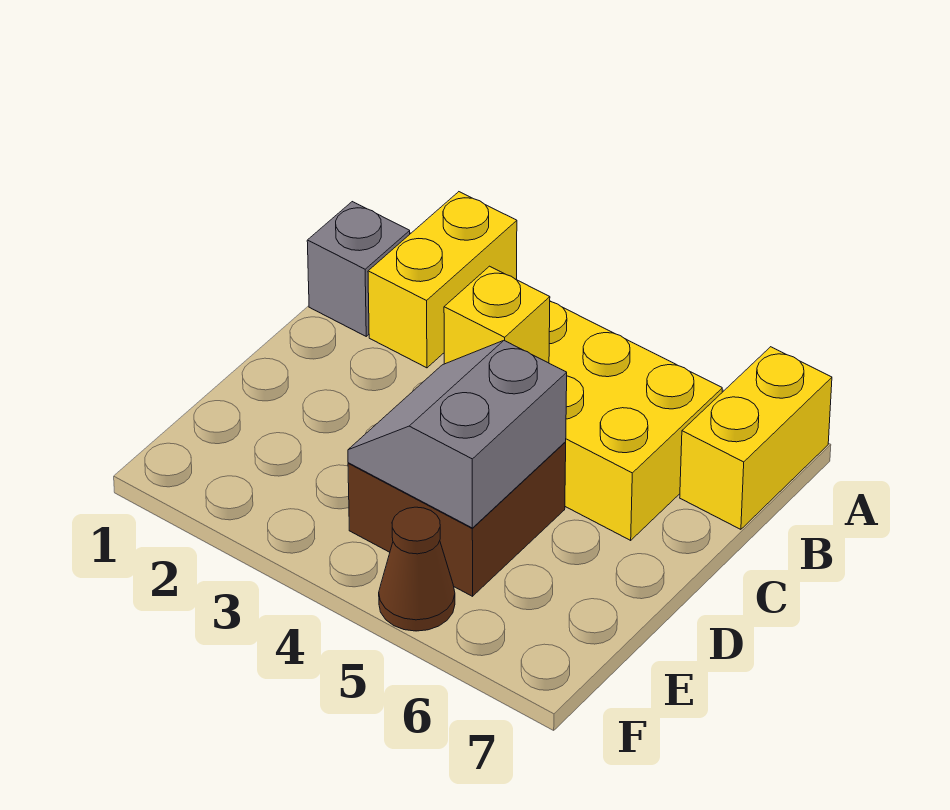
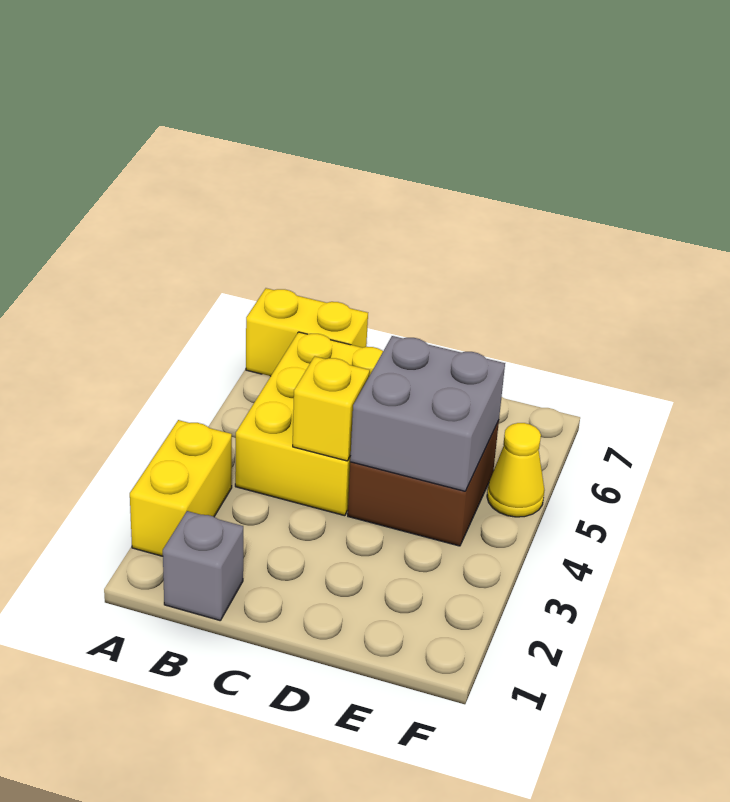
yellow brick A2:B2 level 1 -> yellow brick A2:A3 level 1
grey slope D4:E5 level 2 top 5 -> grey brick D4:E5 level 2
brown cone F5 level 1 -> yellow cone F5 level 1

